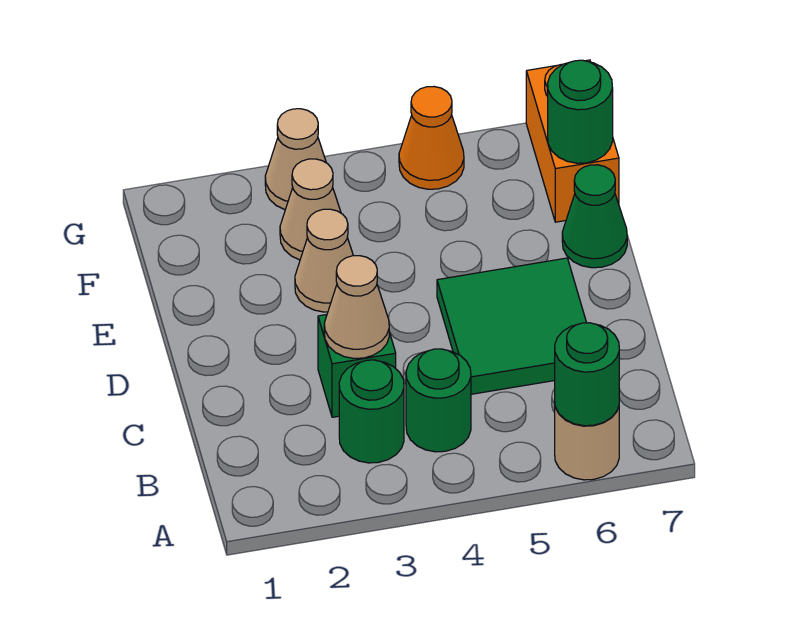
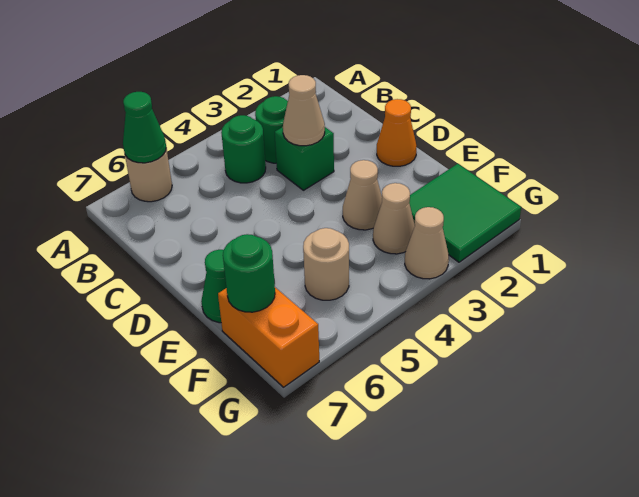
green round brick A6 level 2 -> green cone A6 level 2
green tile C5:D6 level 1 -> green tile F1:G2 level 1
none -> tan round brick F5 level 1
orange cone G5 level 1 -> orange cone D1 level 1

